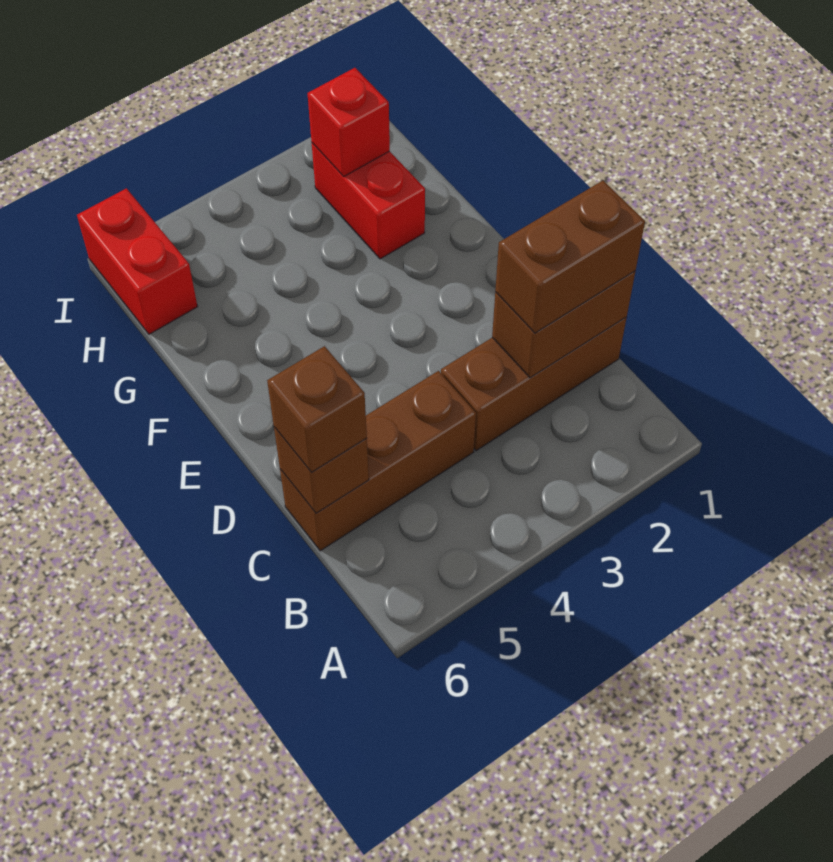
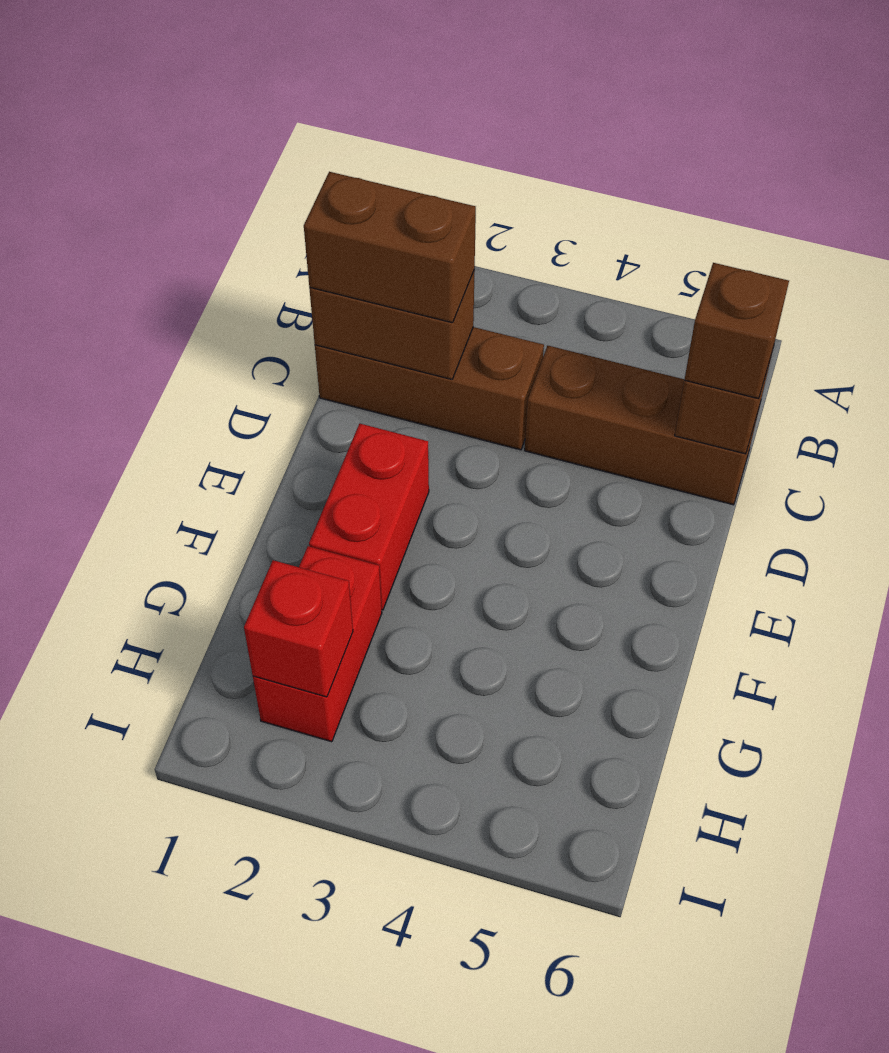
red brick H6:I6 level 1 -> red brick E2:F2 level 1

